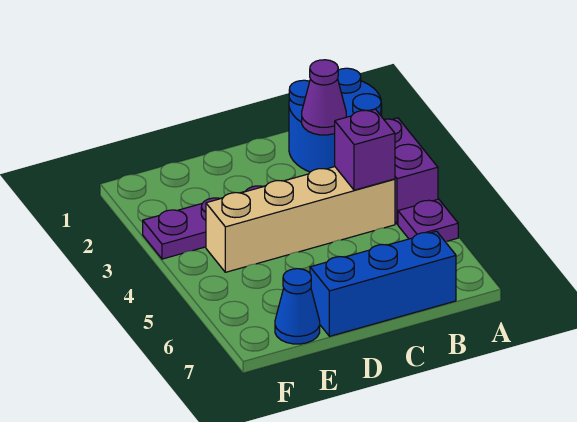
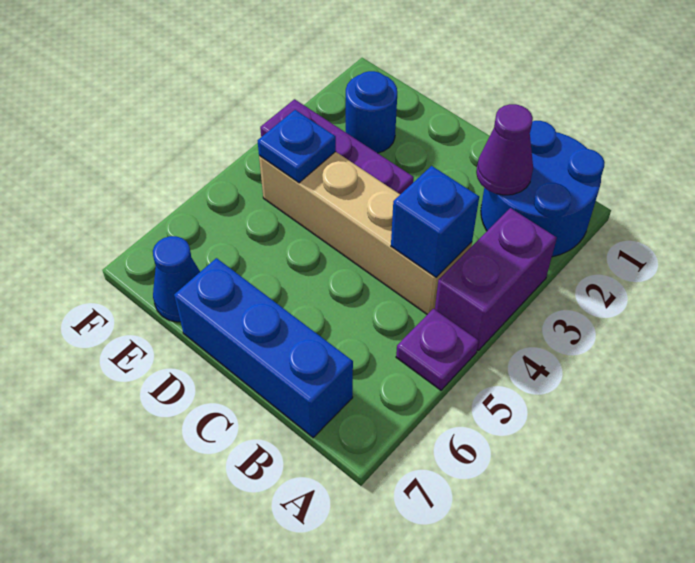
purple brick B4 level 2 -> blue brick B4 level 2
none -> blue round brick E2 level 1
none -> blue plate E4 level 2

